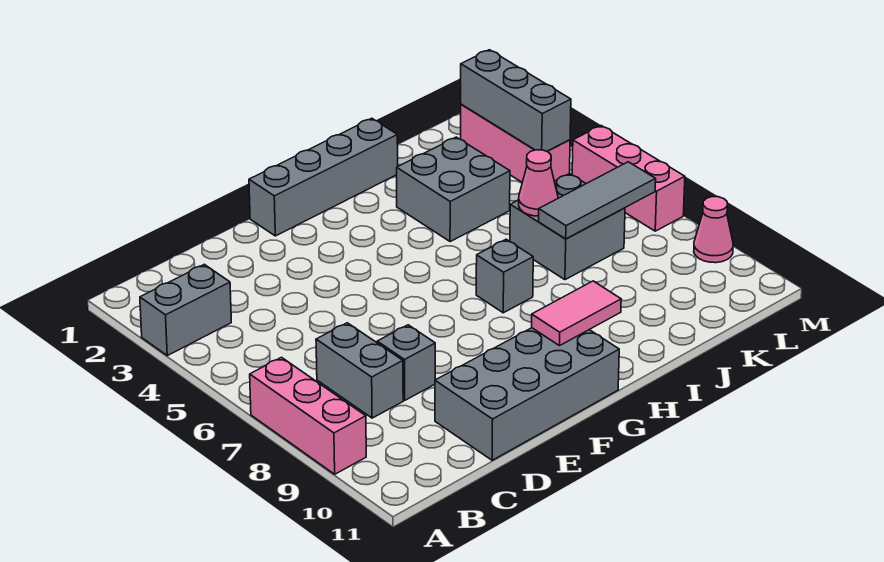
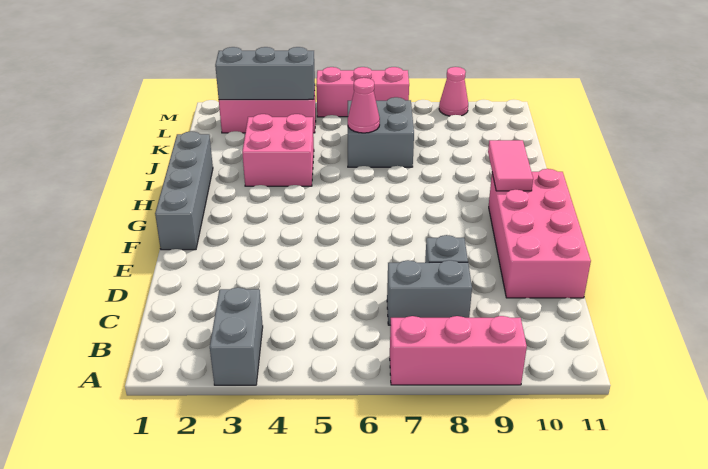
grey brick D10:G11 level 1 -> pink brick D10:G11 level 1
grey brick H7 level 1 -> none
grey brick I3:J4 level 1 -> pink brick I3:J4 level 1
grey tile J7:L7 level 2 -> none

